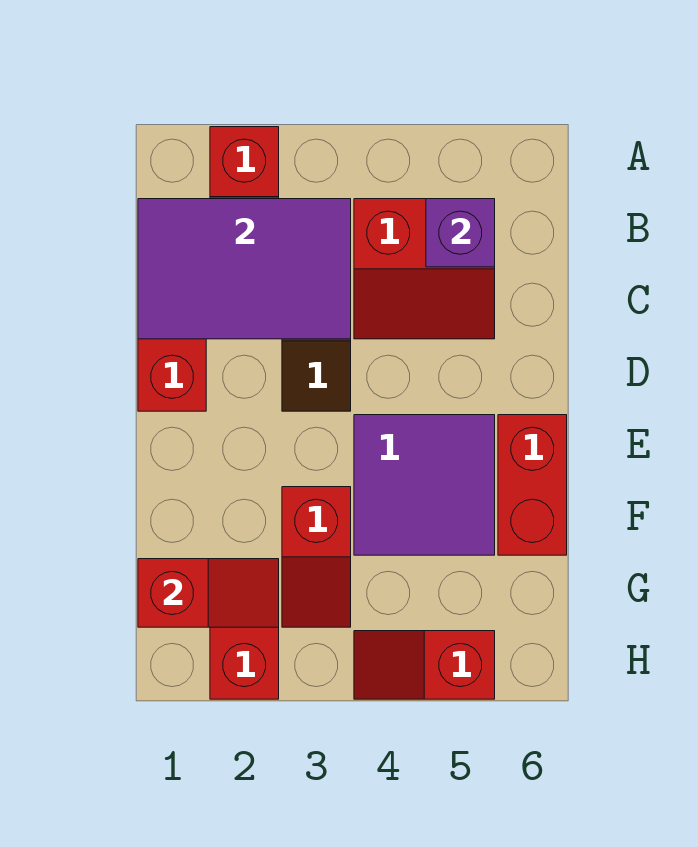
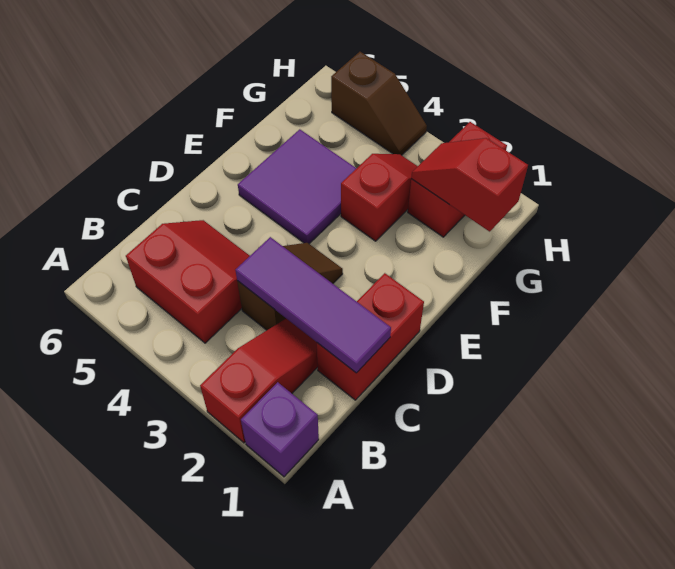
purple tile B1:C3 level 2 -> purple tile C1:C3 level 2
purple brick B5 level 2 -> purple brick A1 level 1
red brick E6:F6 level 1 -> none
red slope H4:H5 level 1 top 5 -> brown slope H4:H5 level 1 top 5

